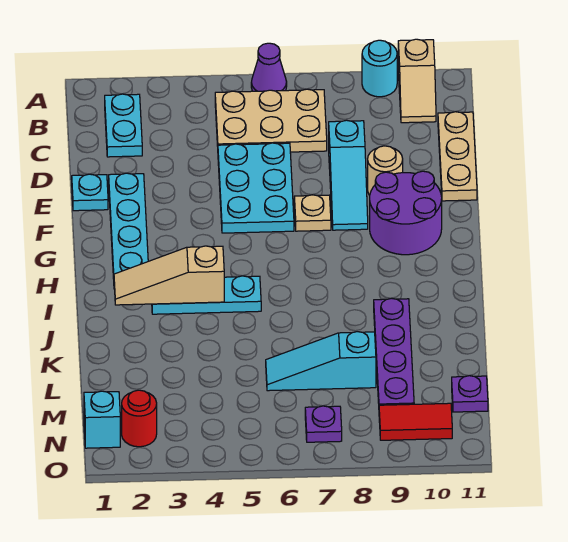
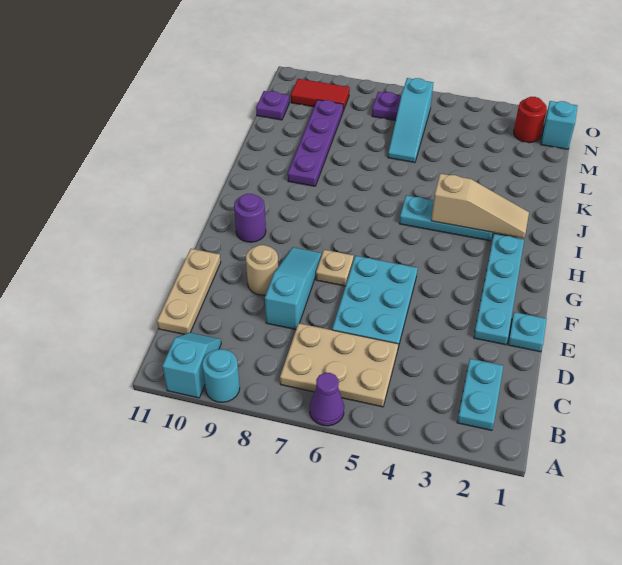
tan slope A10:B10 level 1 top A -> cyan slope A10:B10 level 1 top A
purple round brick F9:G10 level 1 -> purple round brick G10 level 1
cyan slope L6:L8 level 1 top 8 -> cyan slope L6:N6 level 1 top N

